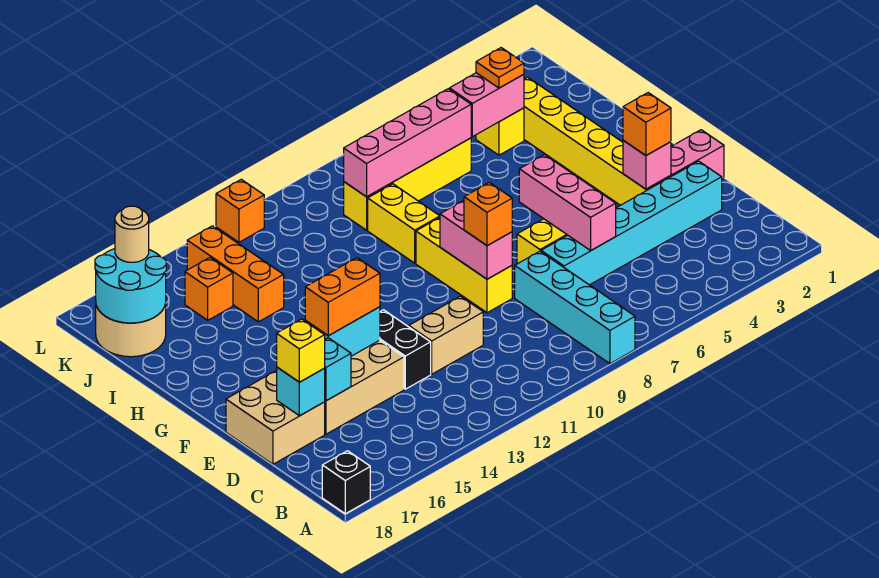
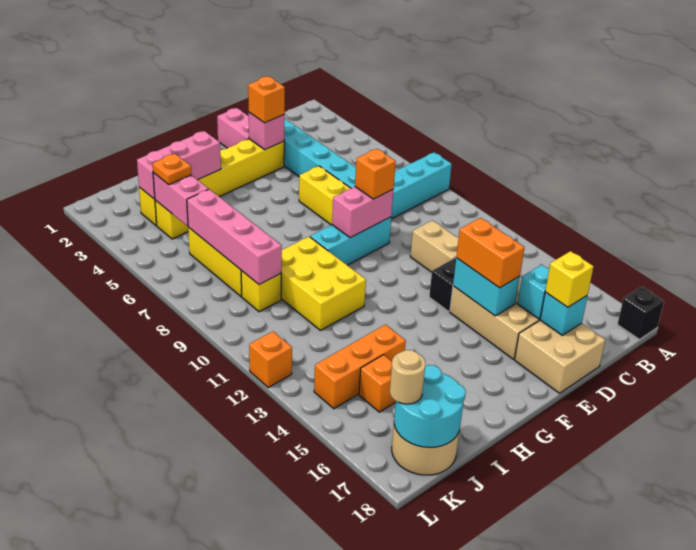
pink brick D6:F6 level 2 -> pink brick H3:J3 level 2
yellow brick E9:G9 level 1 -> cyan brick E9:G9 level 1
yellow brick H9:I9 level 1 -> yellow brick H9:I11 level 1

